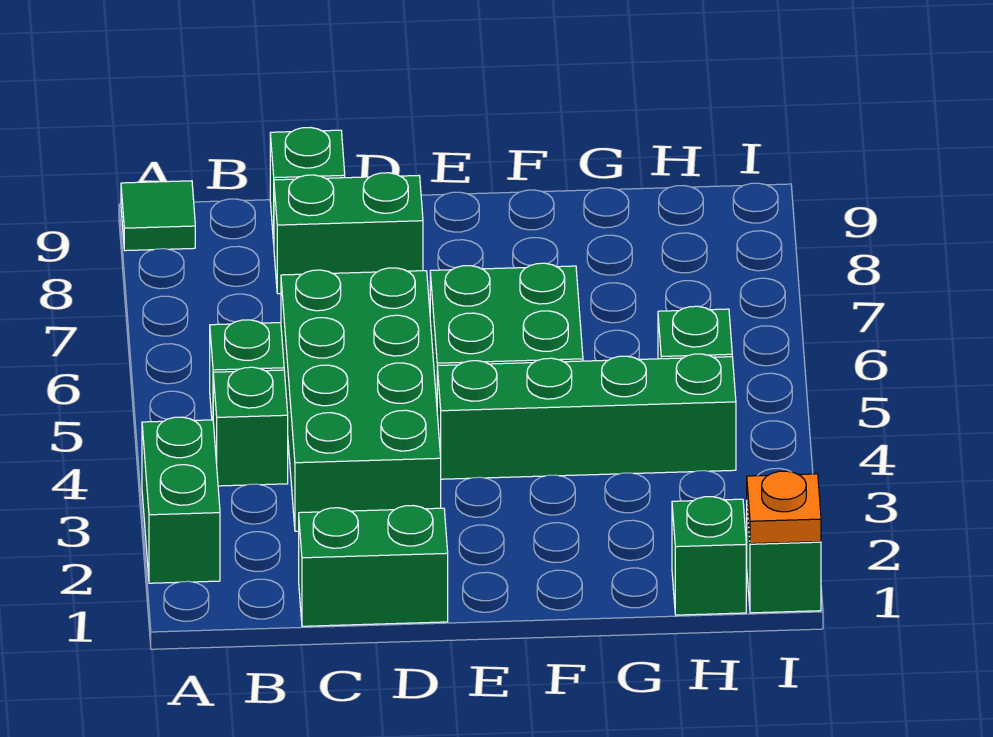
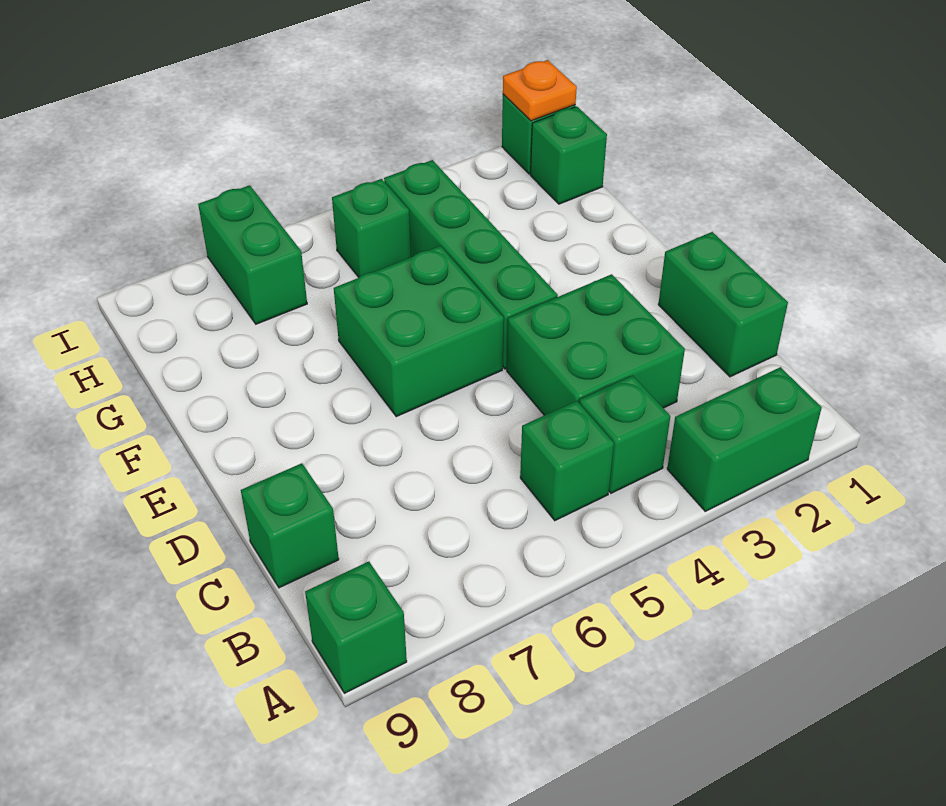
green tile A9 level 1 -> green brick A9 level 1
green brick C3:D6 level 1 -> green brick C3:D4 level 1
green brick C8:D8 level 1 -> green brick H7:I7 level 1

